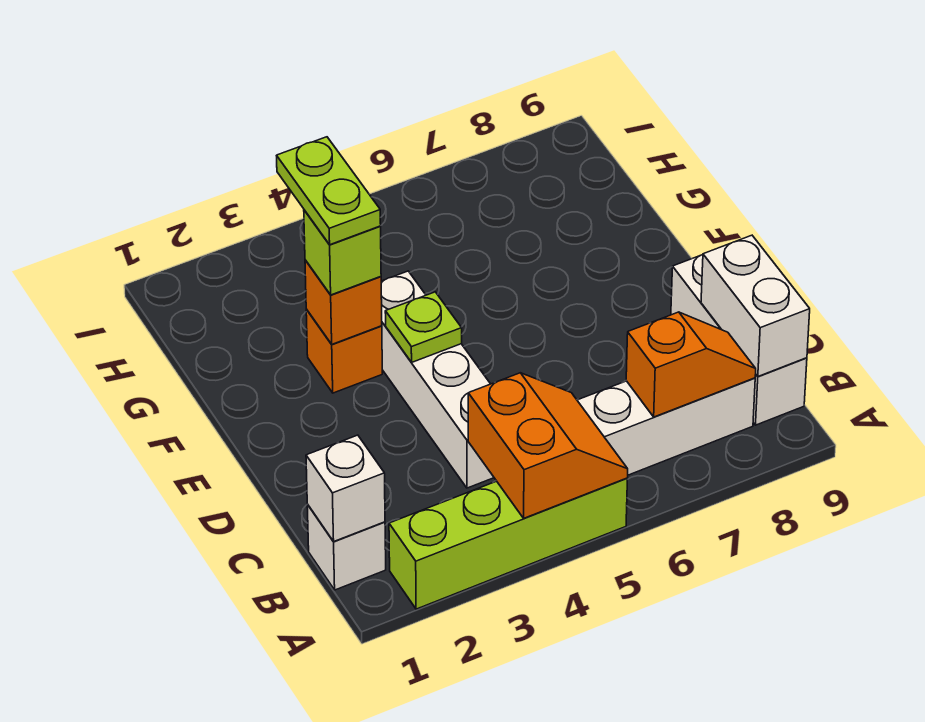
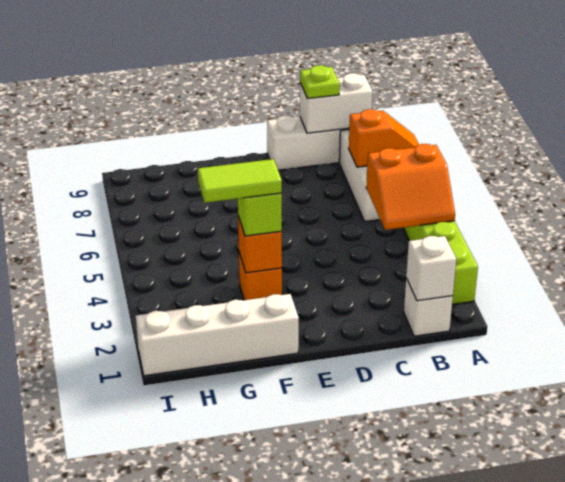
orange slope A4:B5 level 2 top 4 -> orange slope A4:B5 level 2 top 5
orange slope B7:B8 level 2 top 7 -> orange slope A7:B7 level 2 top B
white brick C4:F4 level 1 -> white brick F1:I1 level 1
lime plate E4 level 2 -> lime plate C9 level 3
lime plate F3:G3 level 4 -> lime tile F3:G3 level 4

